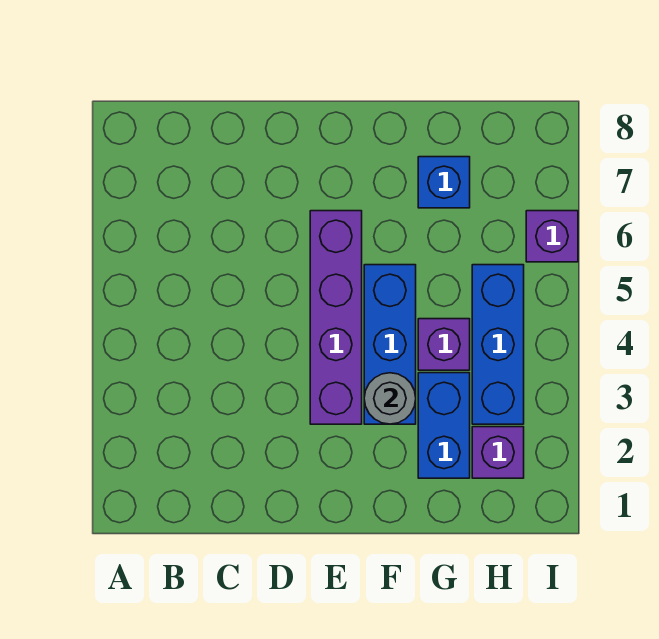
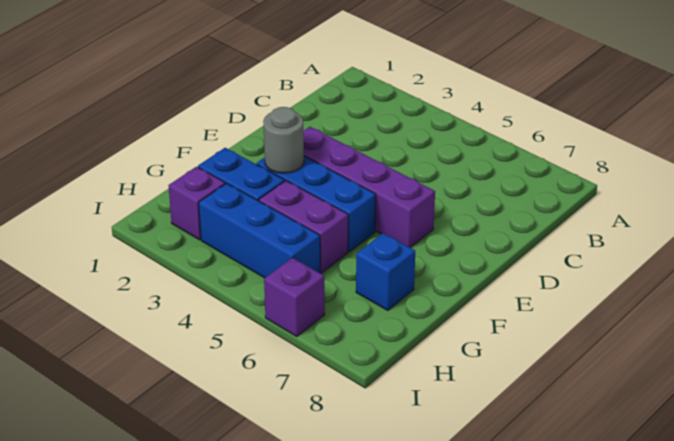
purple brick G4 level 1 -> purple brick G4:G5 level 1

